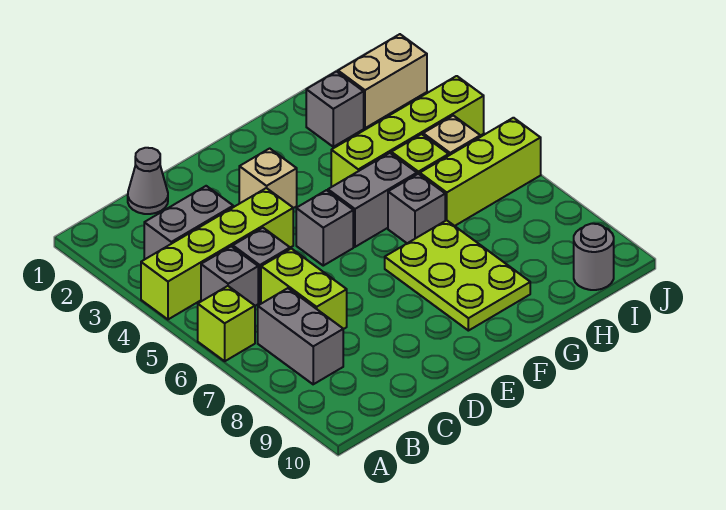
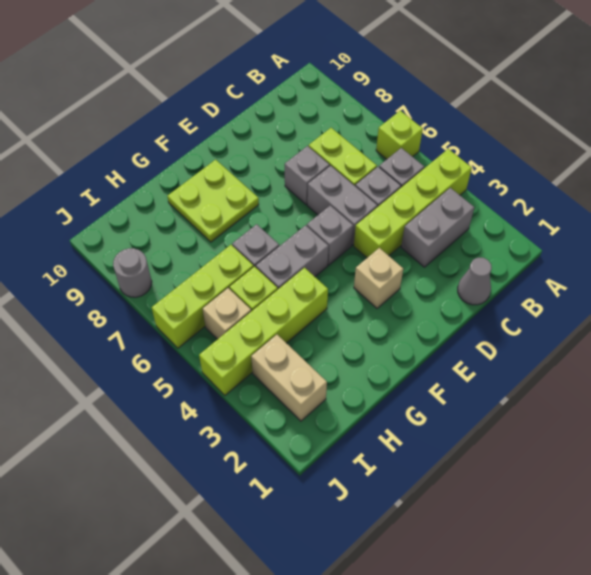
grey brick B7:B8 level 1 -> grey brick D5:D6 level 1
lime plate F7:G9 level 1 -> lime plate F8:G9 level 1
grey brick H2 level 1 -> grey brick D7 level 1
tan brick I2:J2 level 1 -> tan brick I2:I3 level 1
grey round brick I10 level 1 -> grey round brick J8 level 1

